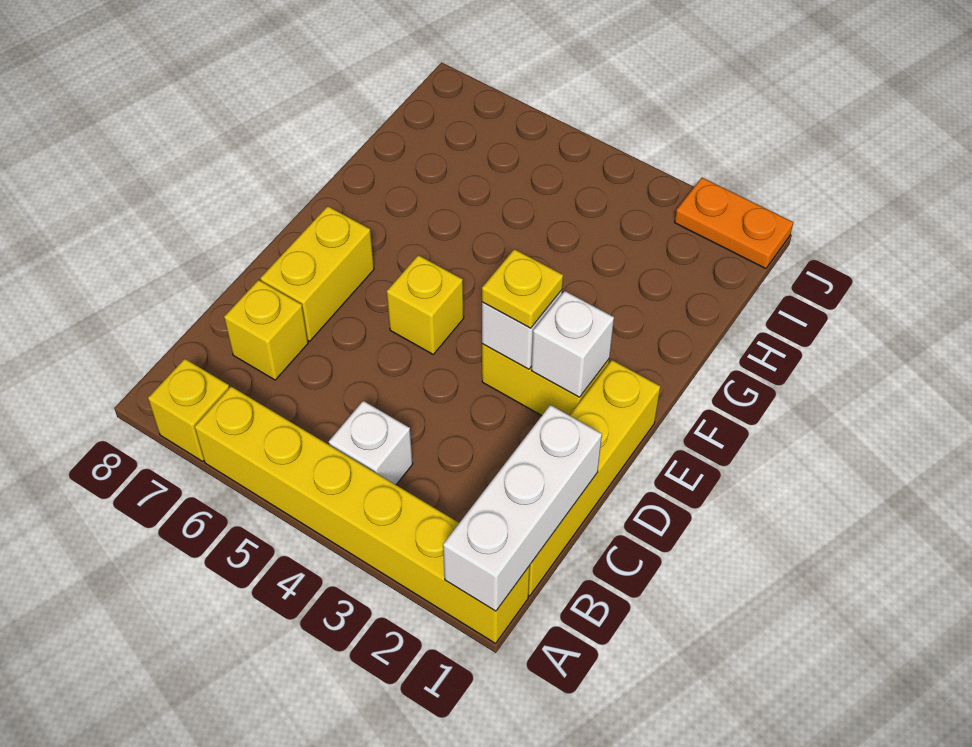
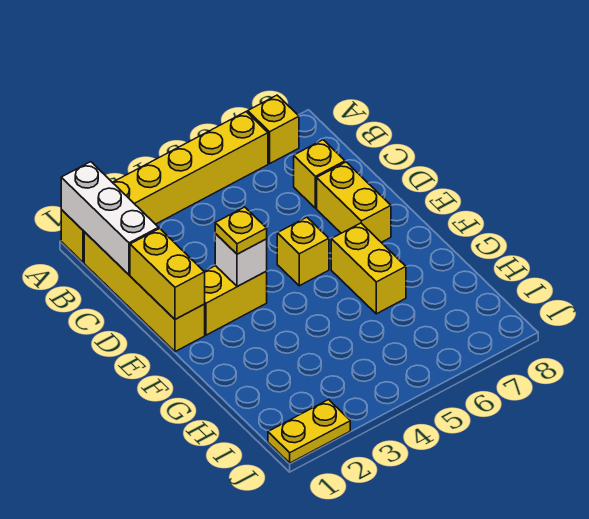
white brick B4 level 1 -> none
none -> yellow brick D1:E1 level 2
white brick E2 level 2 -> none
none -> yellow brick F6:G6 level 1
orange plate J1:J2 level 1 -> yellow plate J1:J2 level 1

